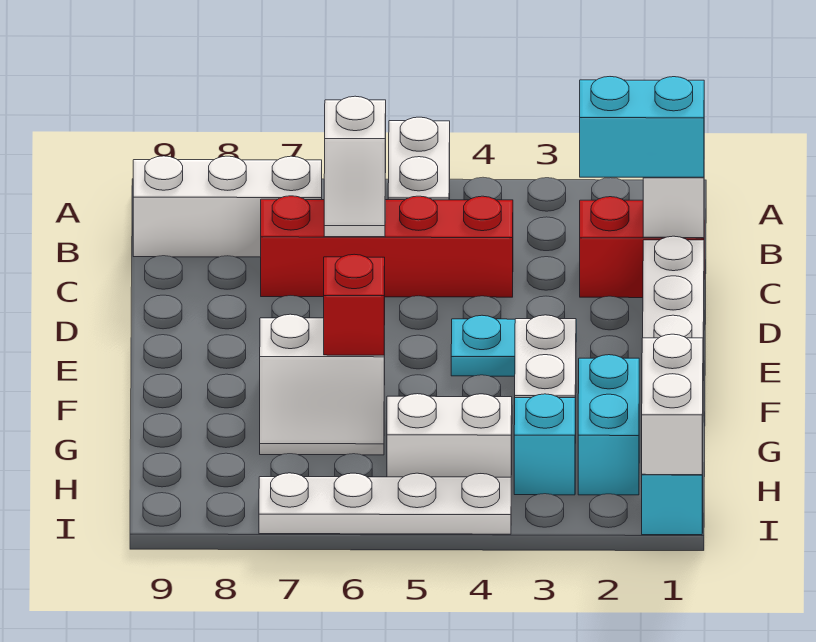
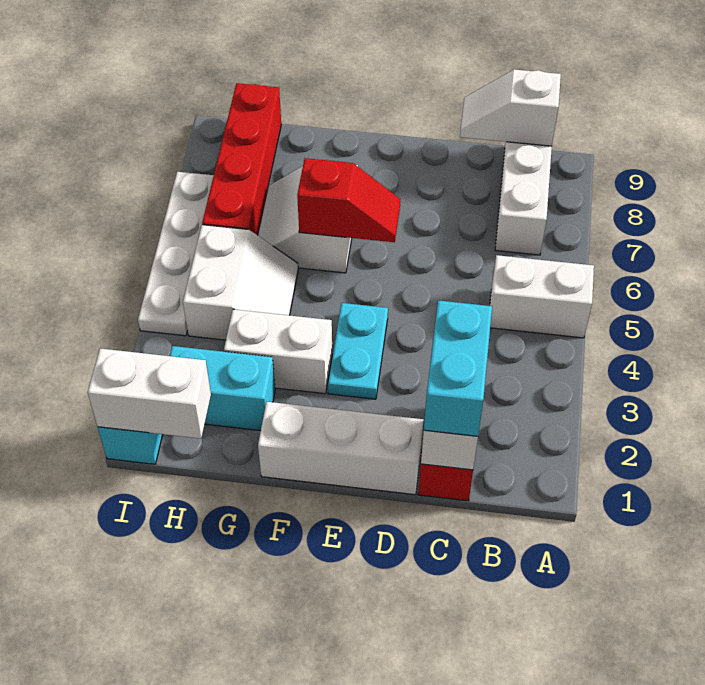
white slope B6:C6 level 2 top B -> white slope B9:C9 level 2 top B
red brick C4:C7 level 1 -> red brick H6:H9 level 1
cyan brick H3 level 1 -> none

